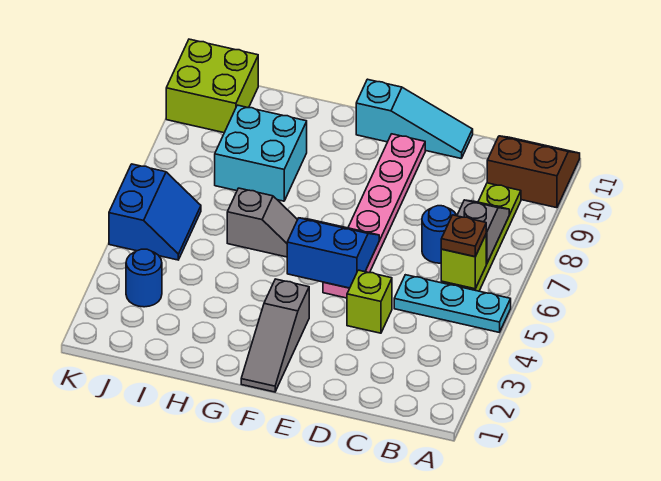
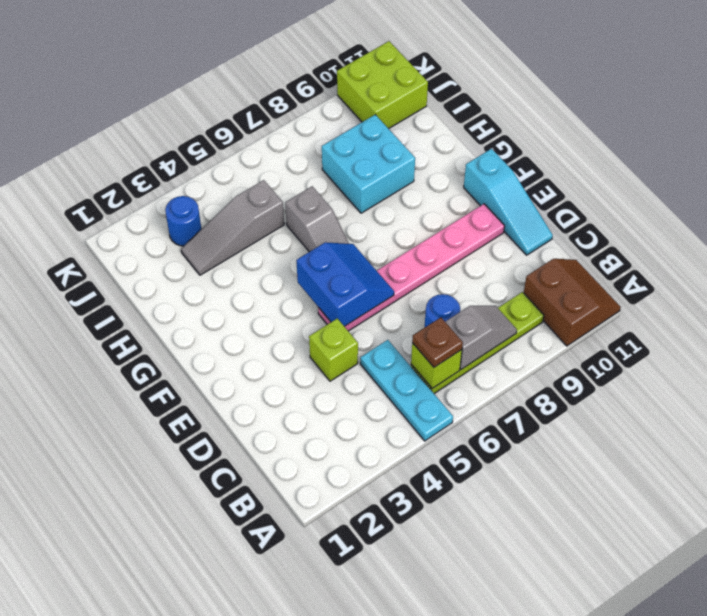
grey slope F1:F3 level 1 top 3 -> grey slope I3:I5 level 1 top 5
blue slope J5:K6 level 1 top K -> none

